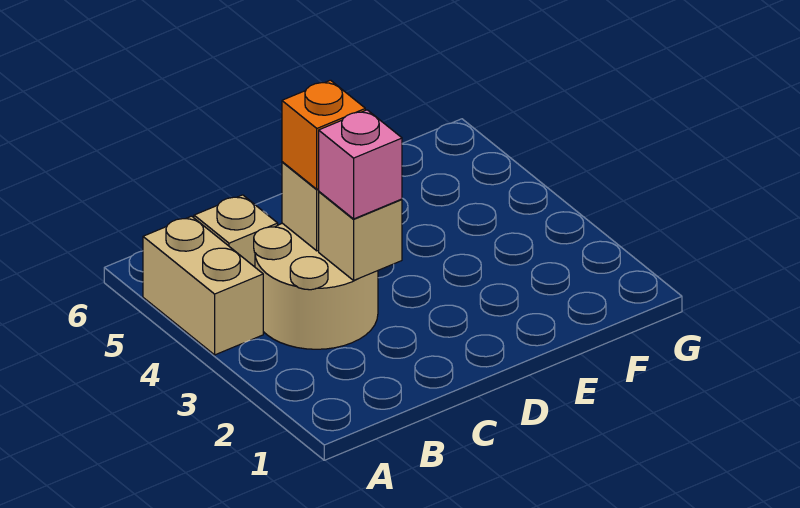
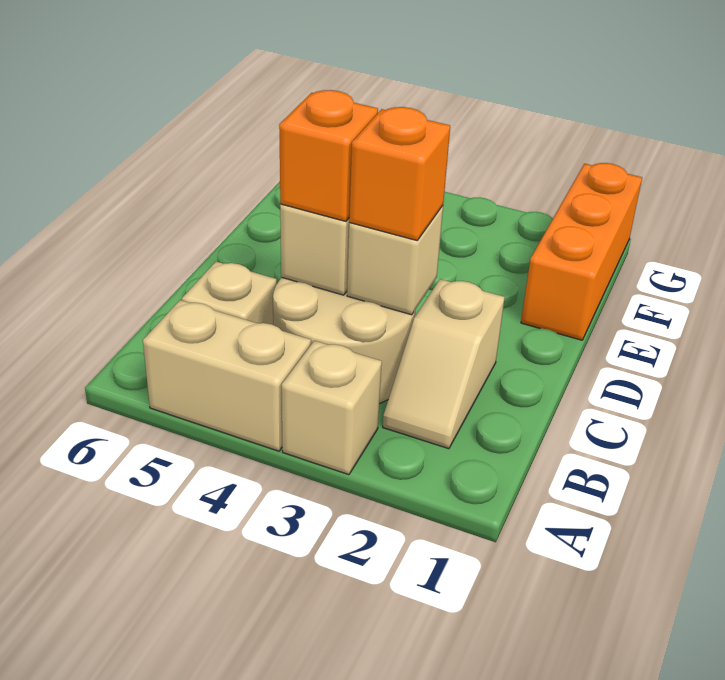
none -> tan brick A3 level 1
none -> tan slope B2:C2 level 1 top C
pink brick C3 level 3 -> orange brick C3 level 3
none -> orange brick E1:G1 level 1

